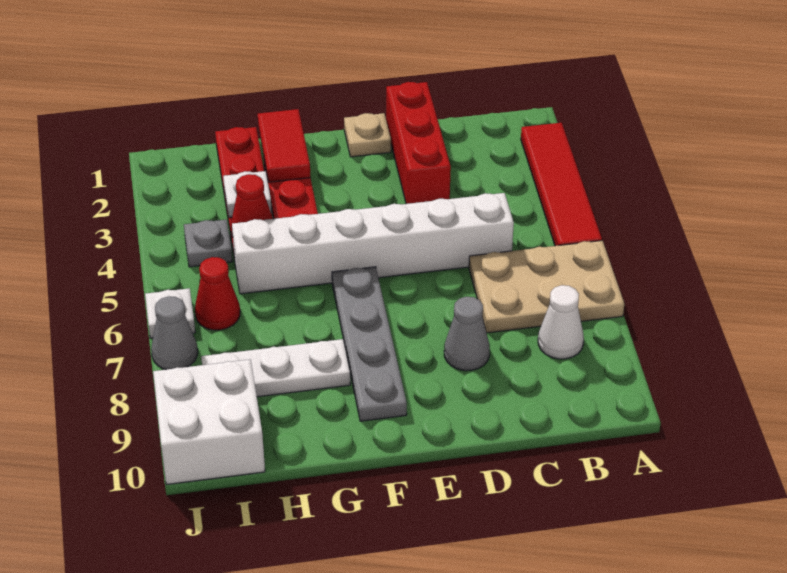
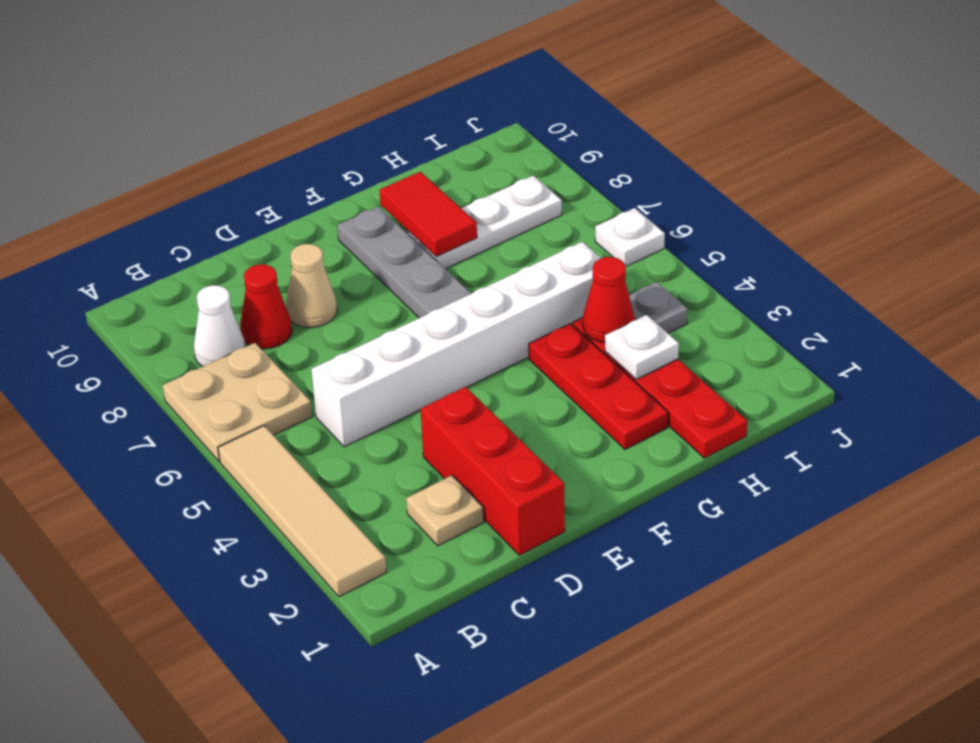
red tile A2:A5 level 1 -> tan tile A2:A5 level 1
tan plate A6:C7 level 1 -> tan plate A6:B7 level 1
grey cone D8 level 1 -> tan cone D8 level 1
tan plate E1 level 1 -> tan plate C2 level 1
red tile G1:G2 level 2 -> red tile G8:G9 level 2
red cone I6 level 1 -> red cone C8 level 1
white brick I9:J10 level 1 -> none
grey cone J7 level 1 -> none

